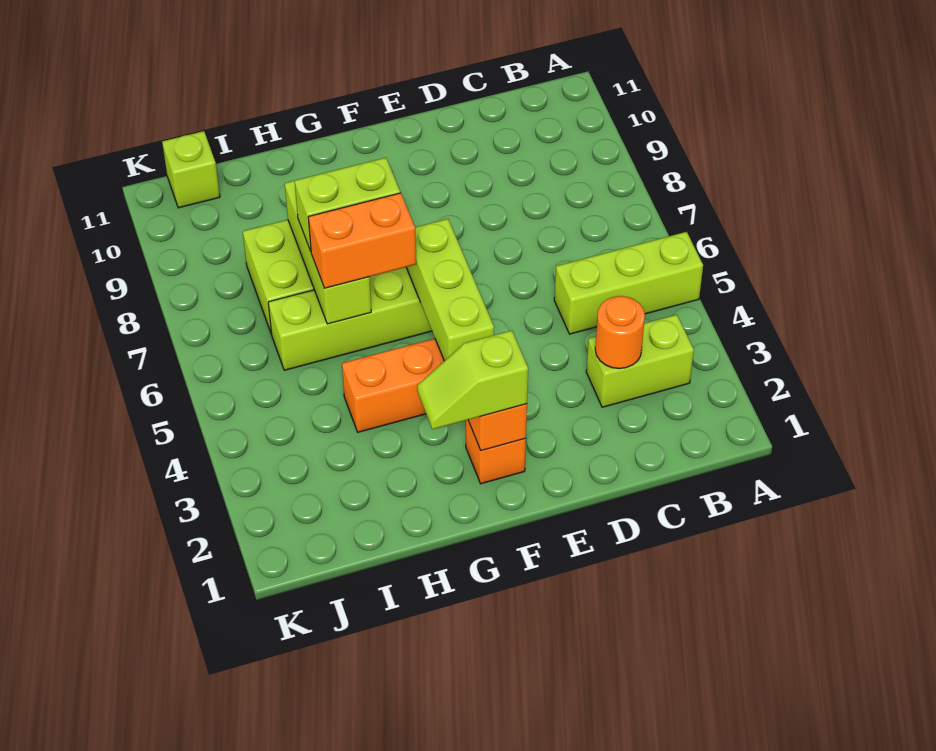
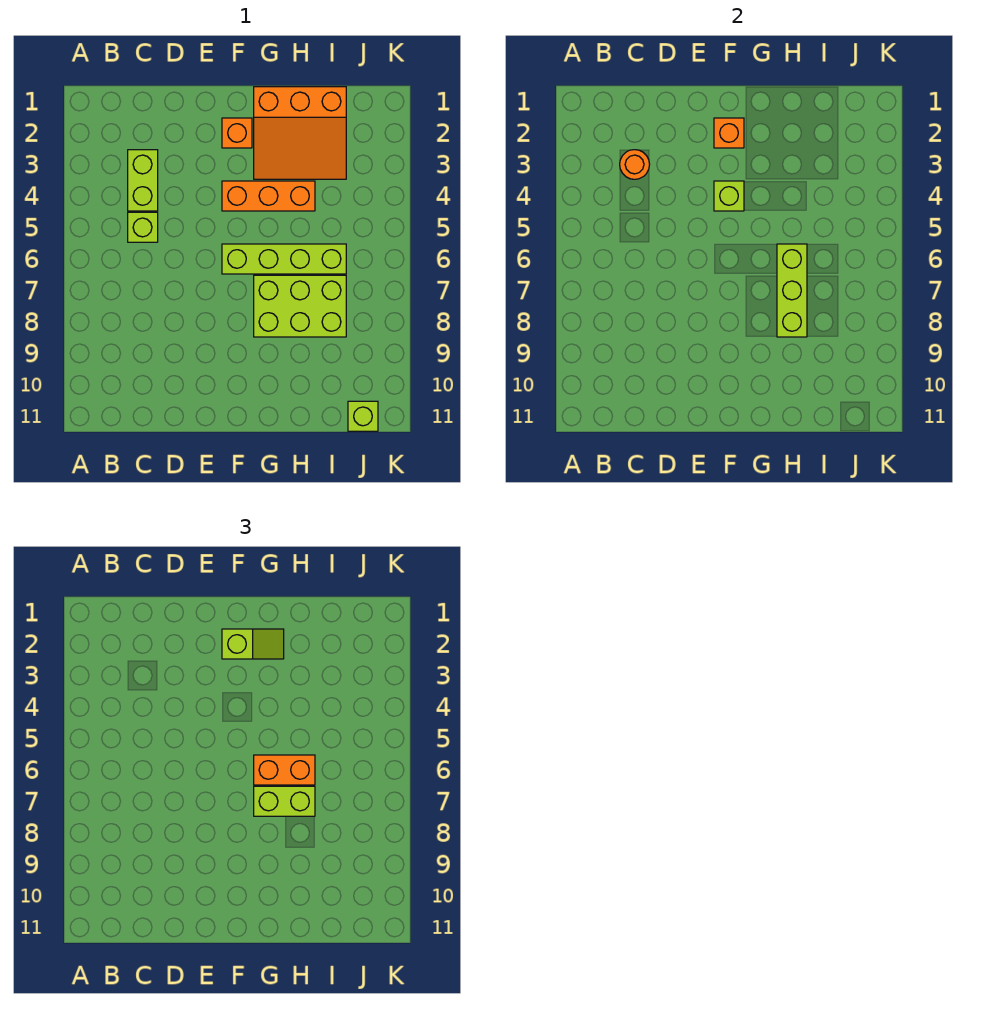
lime brick A5:C5 level 1 -> lime brick C5 level 1
lime brick B3:C3 level 1 -> lime brick C3:C4 level 1
lime brick F4:F6 level 2 -> lime brick F4 level 2
none -> orange slope G1:I3 level 1 top 1

